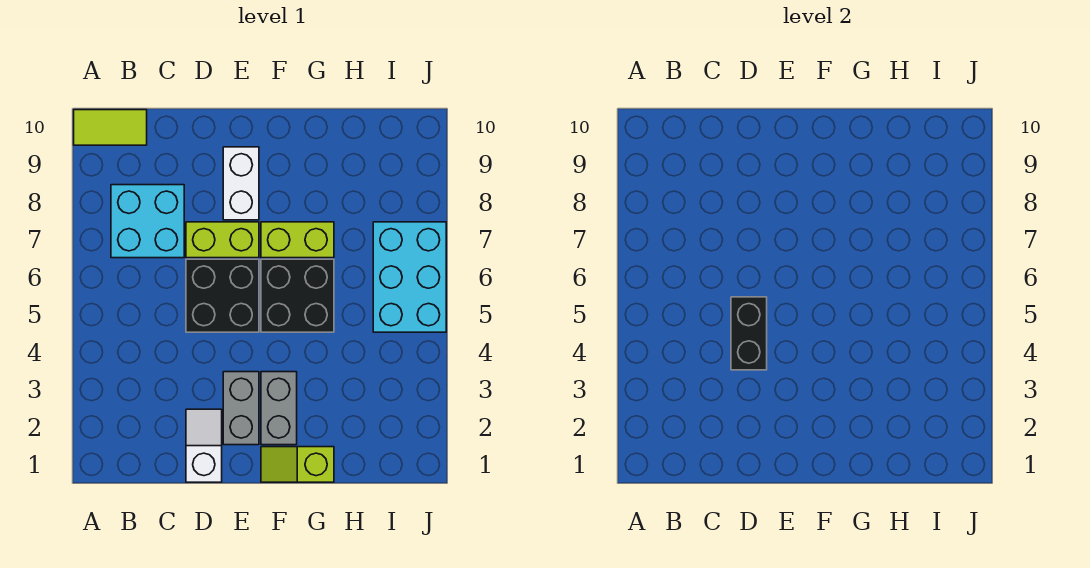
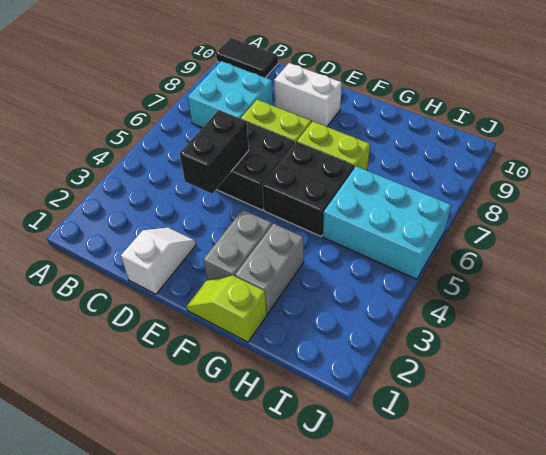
lime tile A10:B10 level 1 -> black tile A10:B10 level 1
grey brick E2:E3 level 1 -> grey brick G2:G3 level 1
white brick E8:E9 level 1 -> white brick D9:E9 level 1
cyan brick I5:J7 level 1 -> cyan brick H5:J6 level 1

